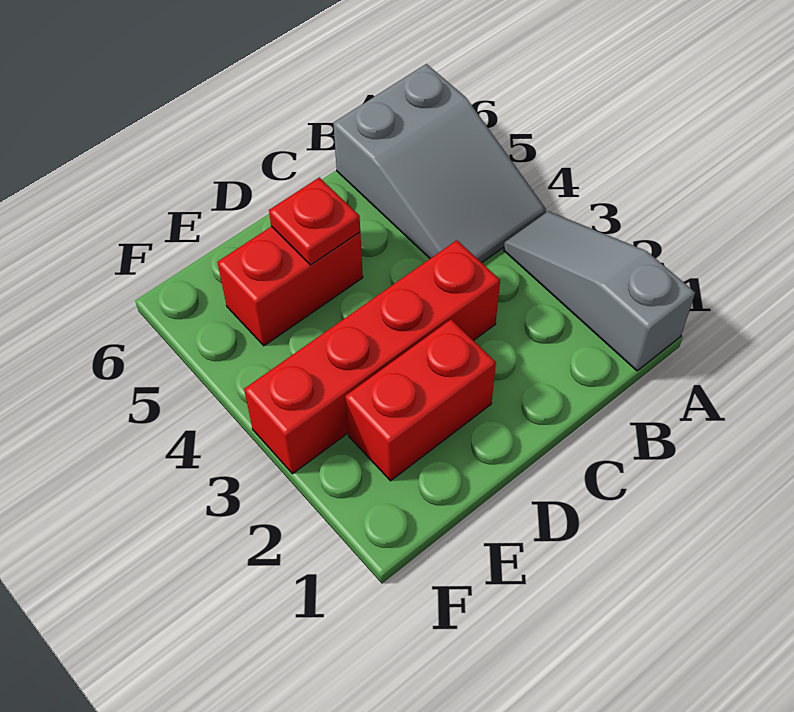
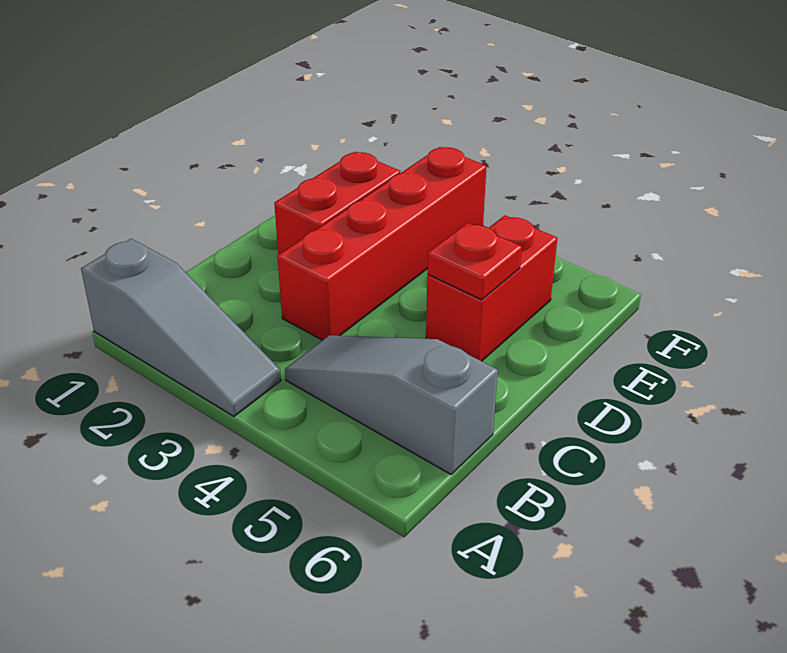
grey slope A4:B6 level 1 top 6 -> grey slope B4:B6 level 1 top 6

